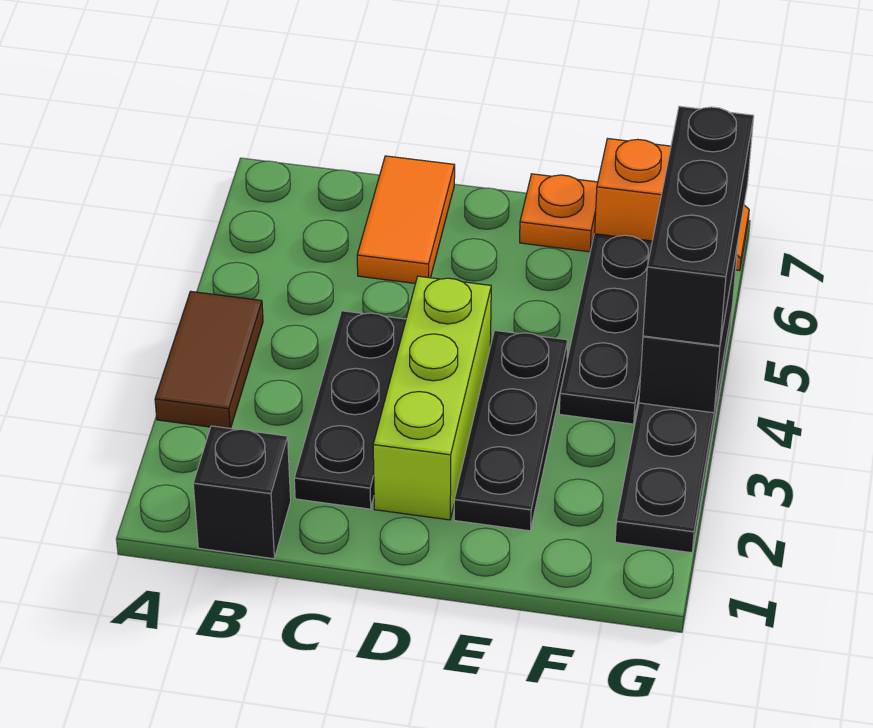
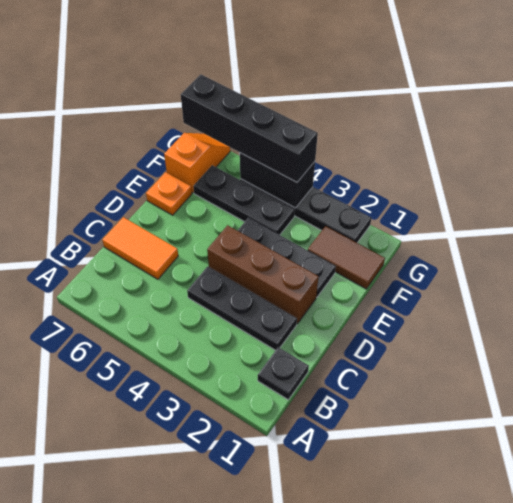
brown tile A3:A4 level 1 -> brown tile F1:F2 level 1
black brick B1 level 1 -> black plate B1 level 1
lime brick D2:D4 level 1 -> brown brick D2:D4 level 1
black brick G4:G6 level 3 -> black brick G4:G7 level 3

